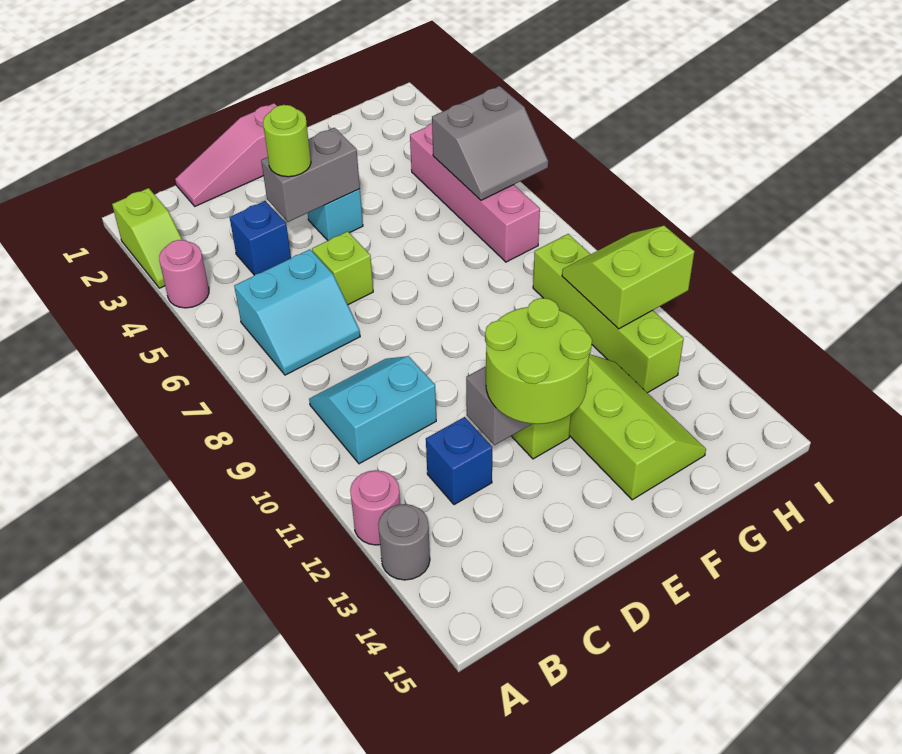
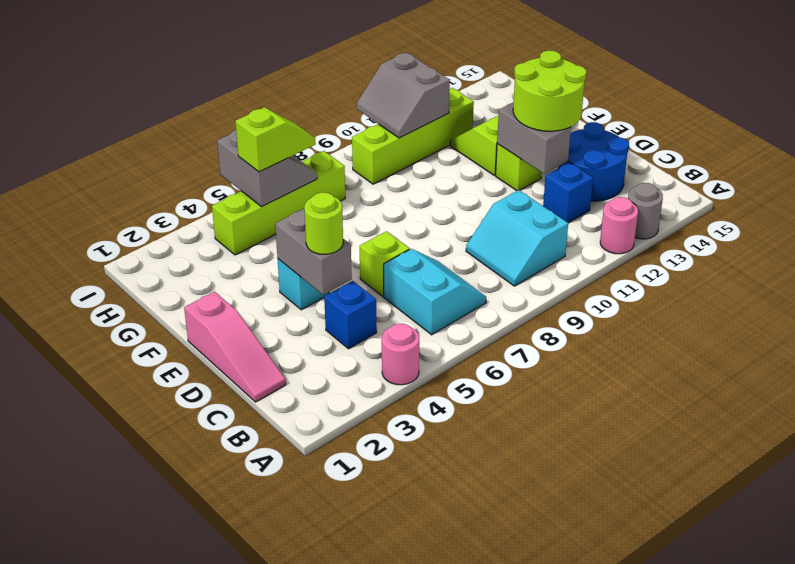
lime slope A2:A3 level 1 top 2 -> lime slope H5:H6 level 3 top 5
none -> blue round brick C13:D14 level 1
pink brick H4:H7 level 1 -> lime brick H4:H7 level 1
lime slope H10:I11 level 2 top 11 -> grey slope H10:I11 level 2 top 11

